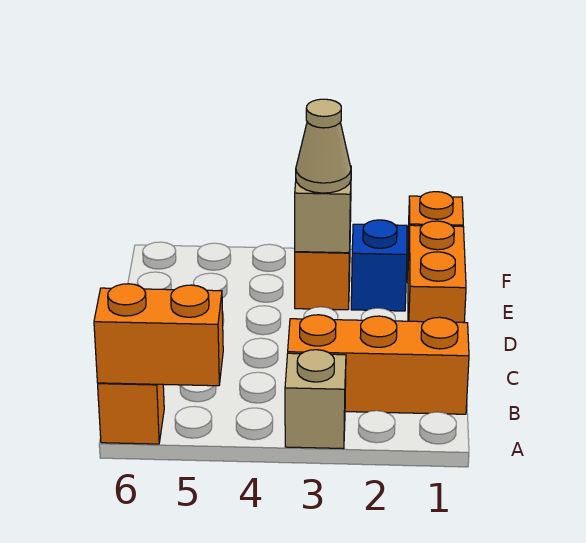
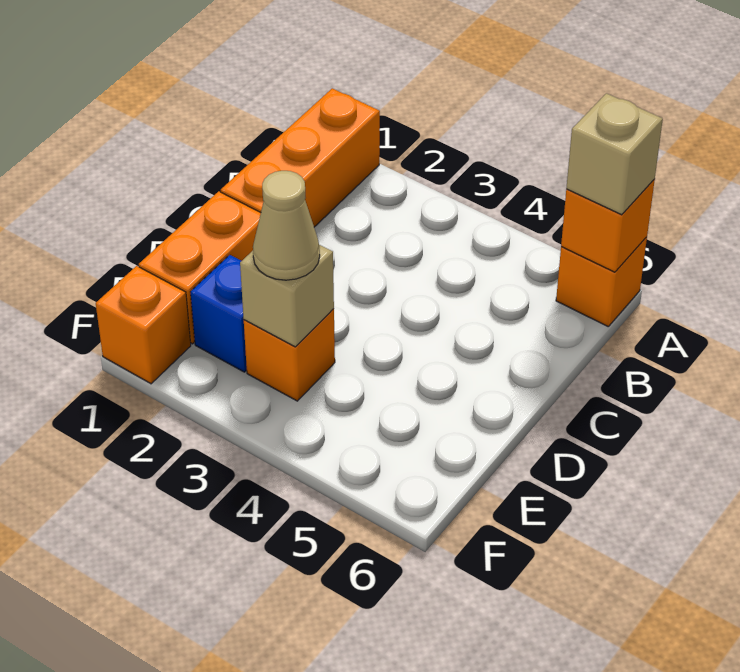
tan brick A3 level 1 -> tan brick A6 level 3
orange brick A5:A6 level 2 -> orange brick A6 level 2
orange brick B1:B3 level 1 -> orange brick A1:C1 level 1

